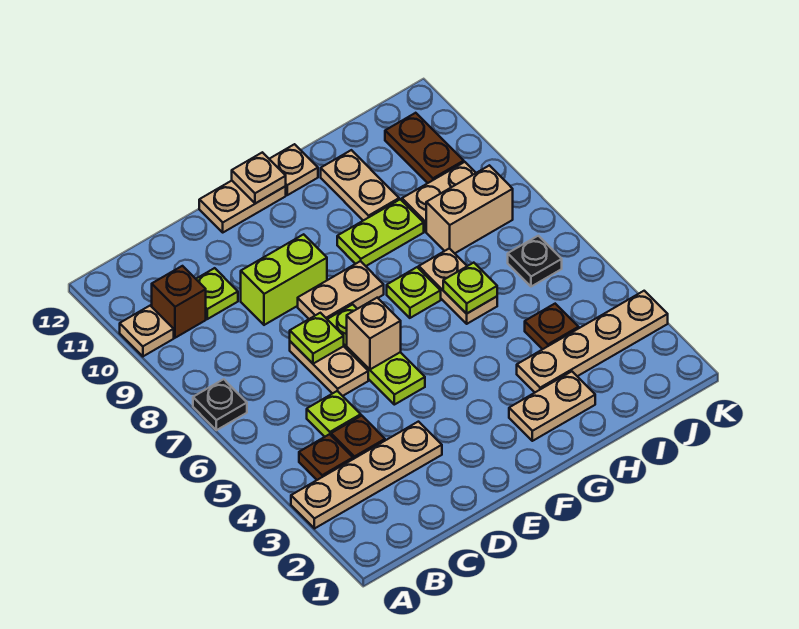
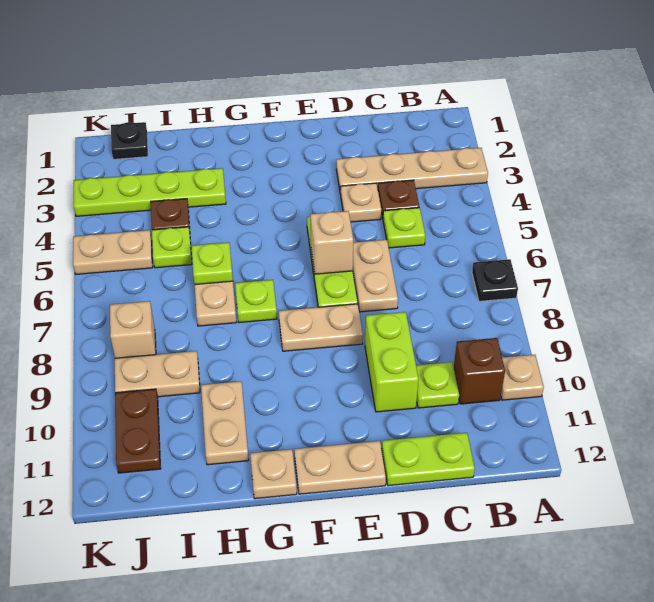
brown plate B4 level 1 -> none
lime plate D7 level 2 -> lime plate I5 level 1
lime brick D9:E9 level 1 -> lime brick D9:D10 level 1
tan plate F12 level 2 -> tan plate D4 level 1
tan plate G2:H2 level 1 -> tan plate J5:K5 level 1
lime plate G9:H9 level 1 -> lime plate C12:D12 level 1
tan plate H3:K3 level 1 -> lime plate H3:K3 level 1
tan brick I8:J8 level 1 -> tan brick J8 level 1
black plate J6 level 1 -> black plate J1 level 1

